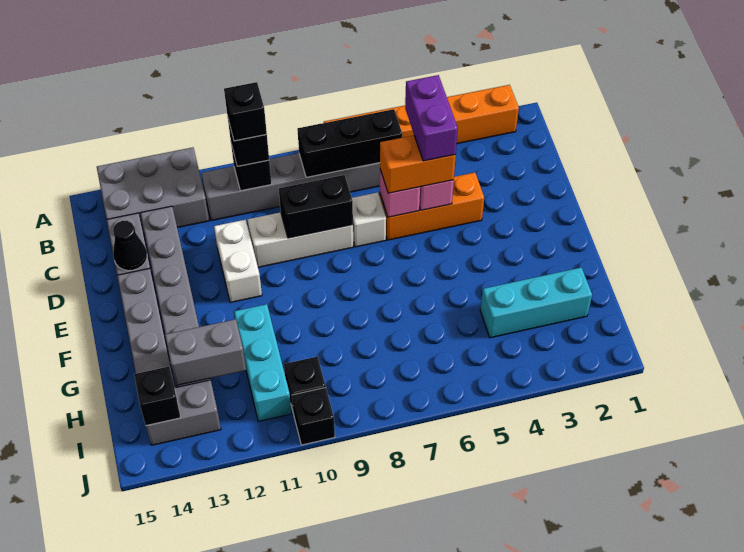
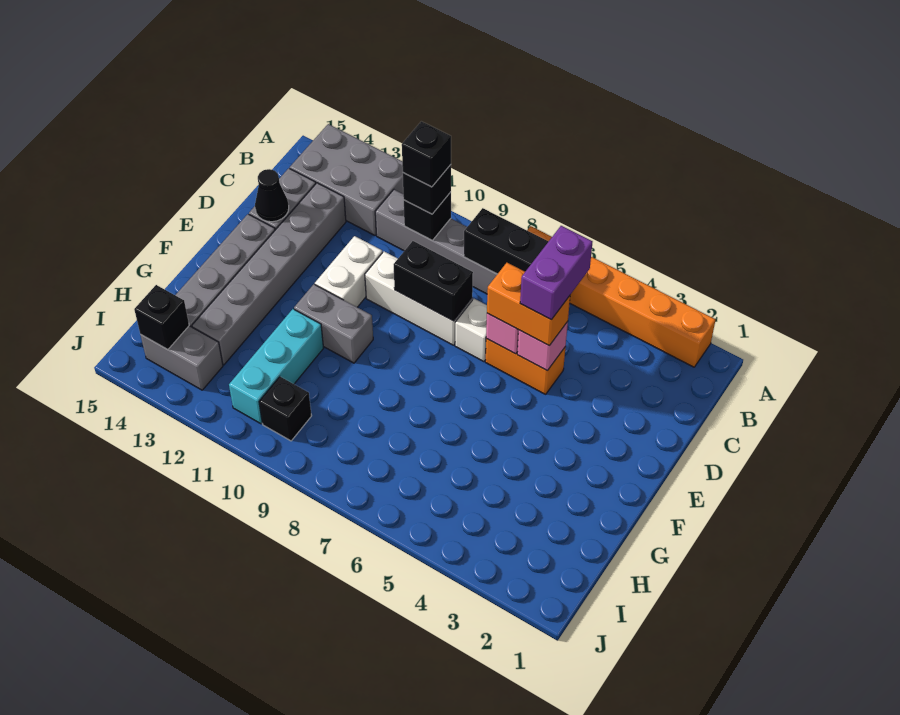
orange brick D4:D6 level 1 -> orange brick D5:D6 level 1
cyan brick H2:H4 level 1 -> none
grey brick H12:H13 level 2 -> grey brick F10:F11 level 1
black brick J10 level 1 -> none

